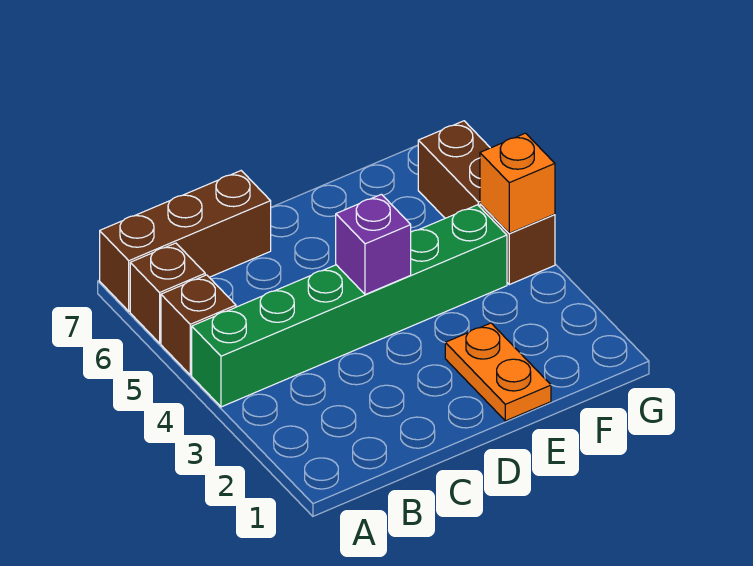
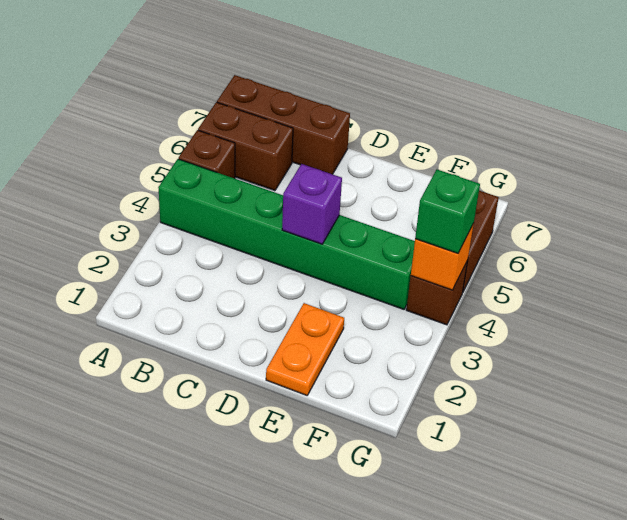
brown brick A6 level 1 -> brown brick A6:B6 level 1
none -> green brick G4 level 3

